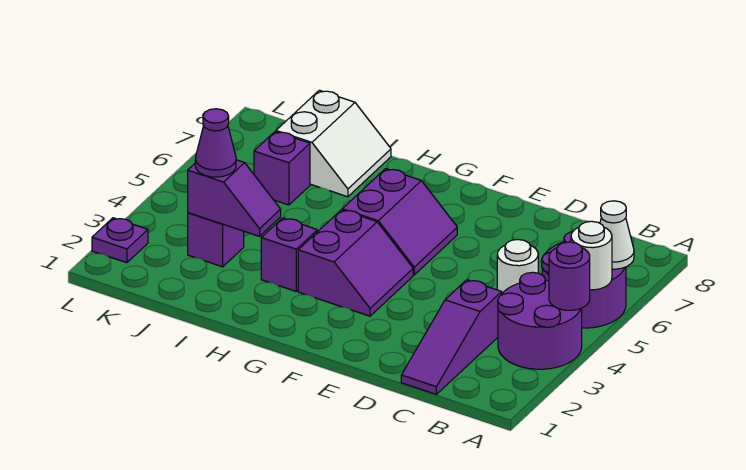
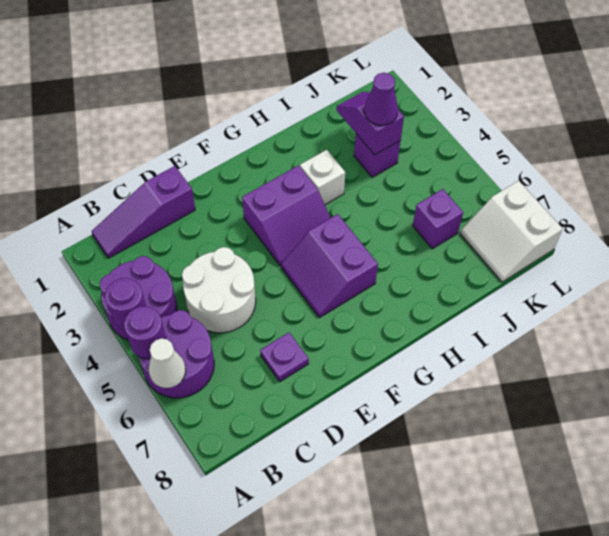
white round brick A5 level 2 -> purple round brick A5 level 2
purple slope C1:C3 level 1 top 3 -> purple slope B1:D1 level 1 top D
white round brick C5 level 1 -> white round brick C4:D5 level 1
purple slope F3:G4 level 1 top G -> purple slope F3:G4 level 1 top 3
purple brick H3 level 1 -> white brick H3 level 1
purple slope I3:J3 level 2 top J -> purple slope J2:J3 level 2 top 3
white slope I7:J8 level 1 top J -> white slope K7:L8 level 1 top L
purple plate L2 level 1 -> purple plate D7 level 1

